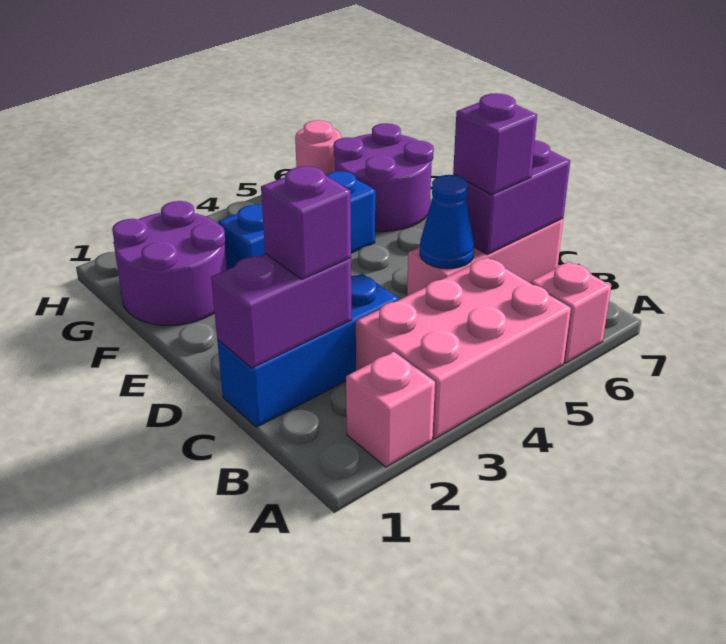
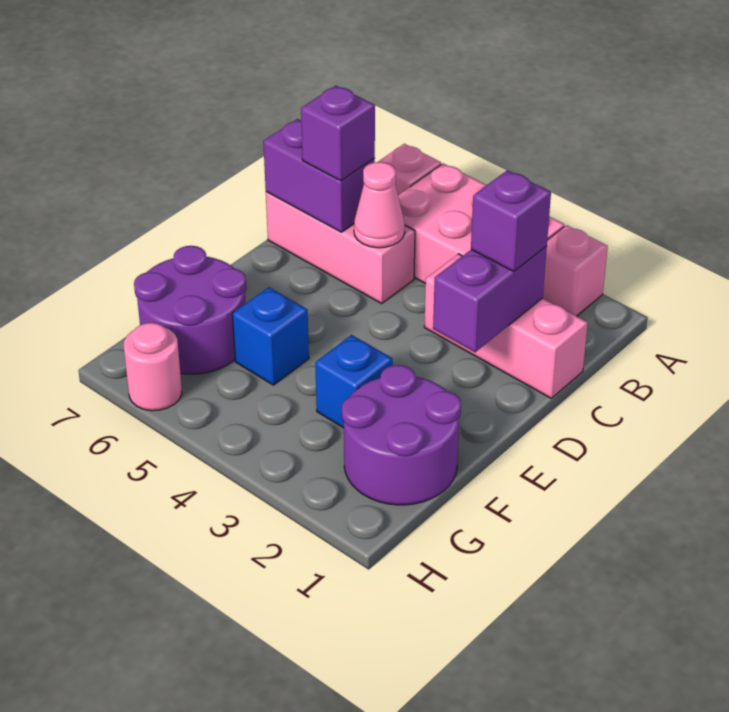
blue brick C1:C3 level 1 -> pink brick C1:C3 level 1
purple brick C1:C2 level 2 -> purple brick C2:D2 level 2
blue cone C5 level 2 -> pink cone C5 level 2

